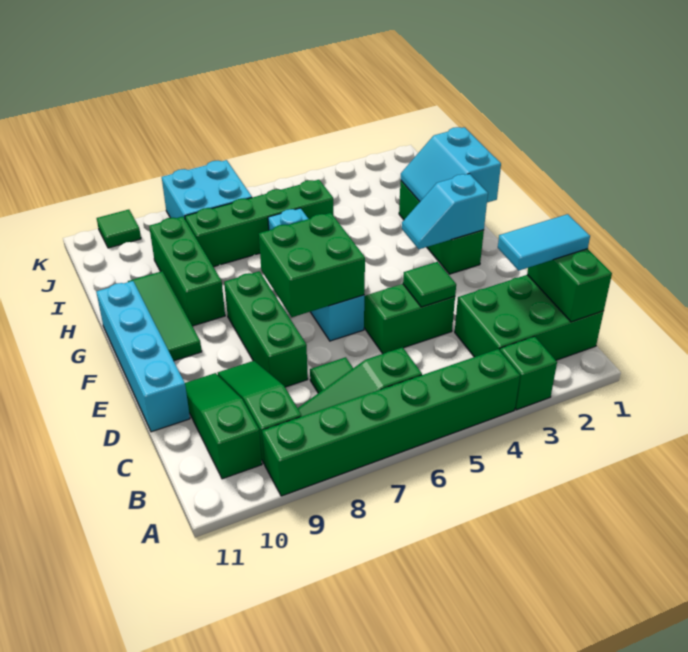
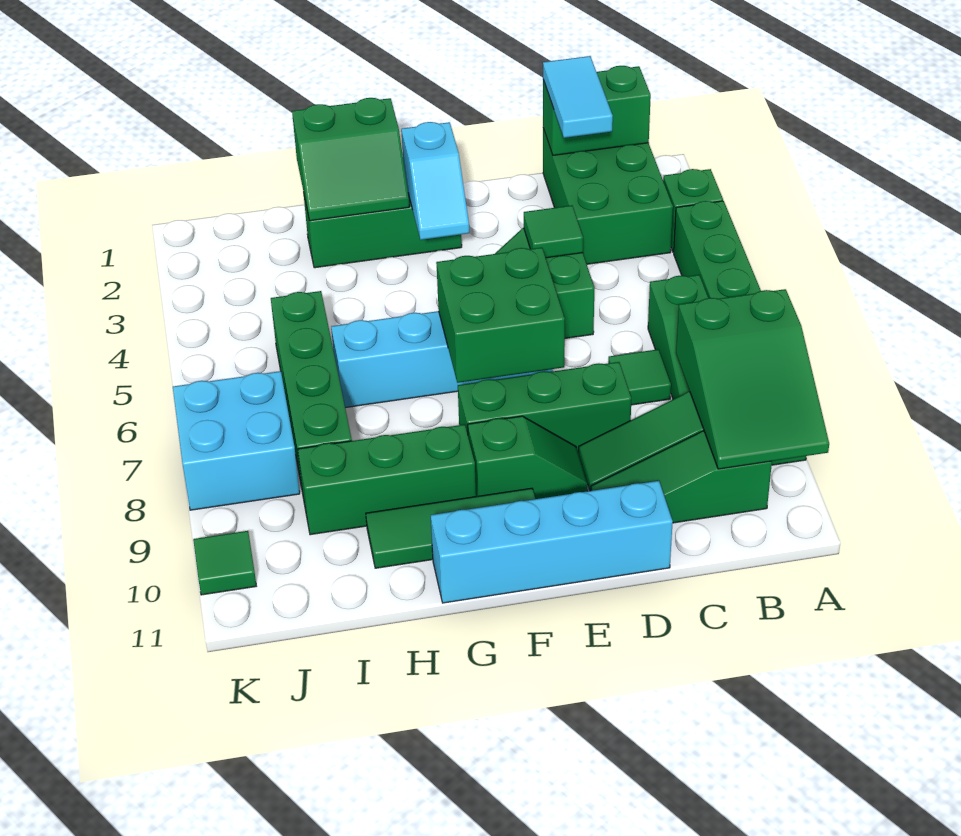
none -> green slope A8:B10 level 2 top 8
none -> green slope E9:F9 level 1 top F
cyan slope G1:H2 level 2 top 1 -> green slope G1:H2 level 2 top 1

